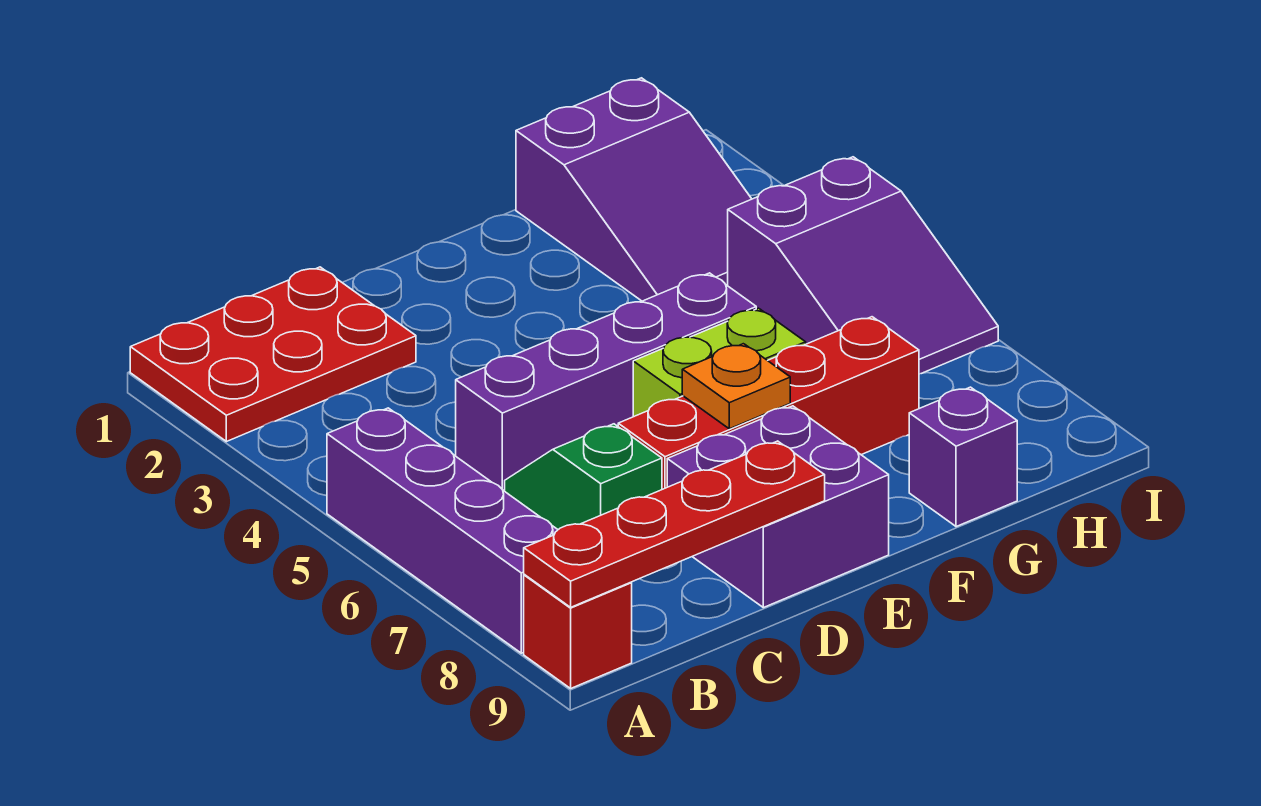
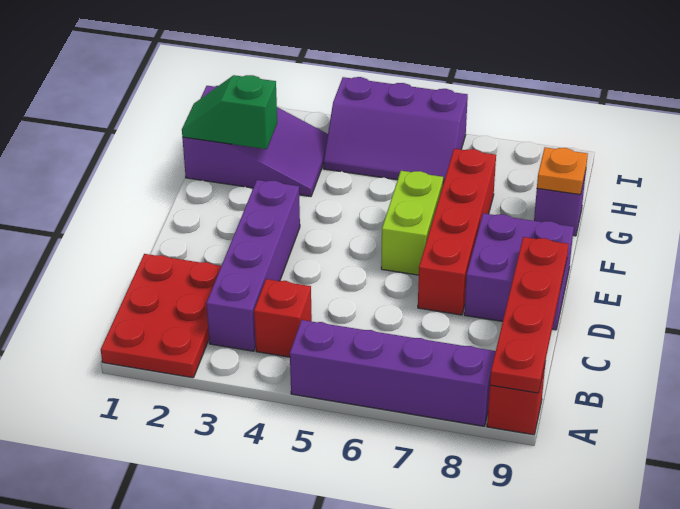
none -> red brick B4 level 1
purple brick C5:F5 level 1 -> purple brick B3:E3 level 1
green slope C6:C7 level 1 top 7 -> green slope G1:G2 level 2 top 2
orange plate E7 level 2 -> orange plate G9 level 2
purple slope H4:I6 level 1 top 4 -> purple slope H4:I6 level 1 top I

